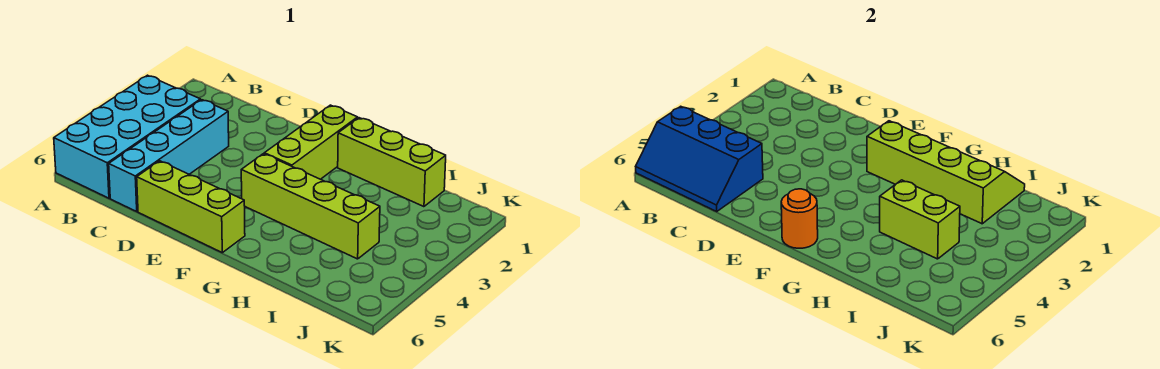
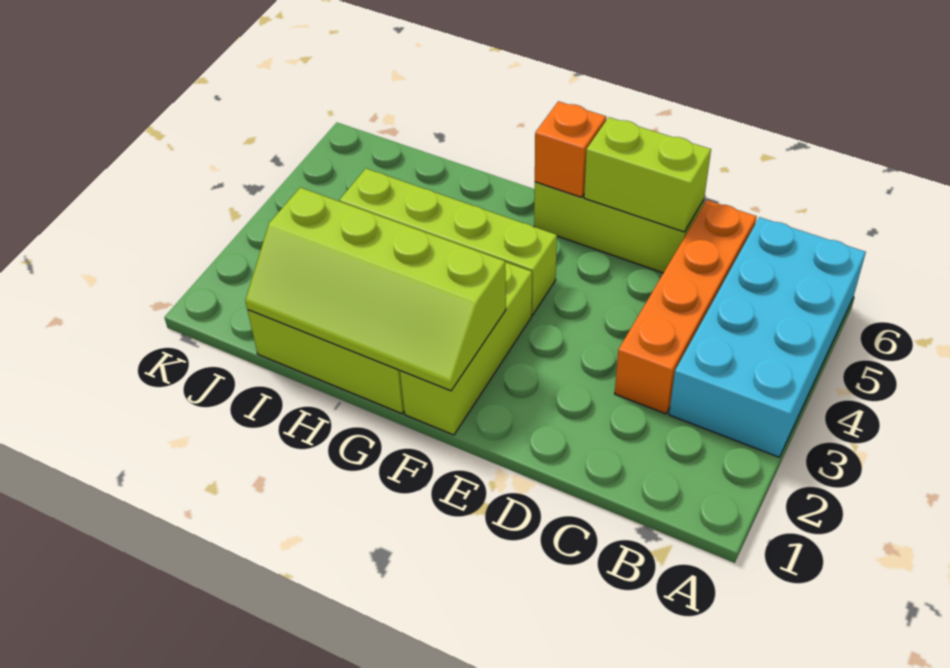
blue slope A5:C6 level 2 top 5 -> none
cyan brick C3:C6 level 1 -> orange brick C3:C6 level 1
orange round brick F6 level 2 -> orange brick F6 level 2
lime brick H4:I4 level 2 -> lime brick D6:E6 level 2

